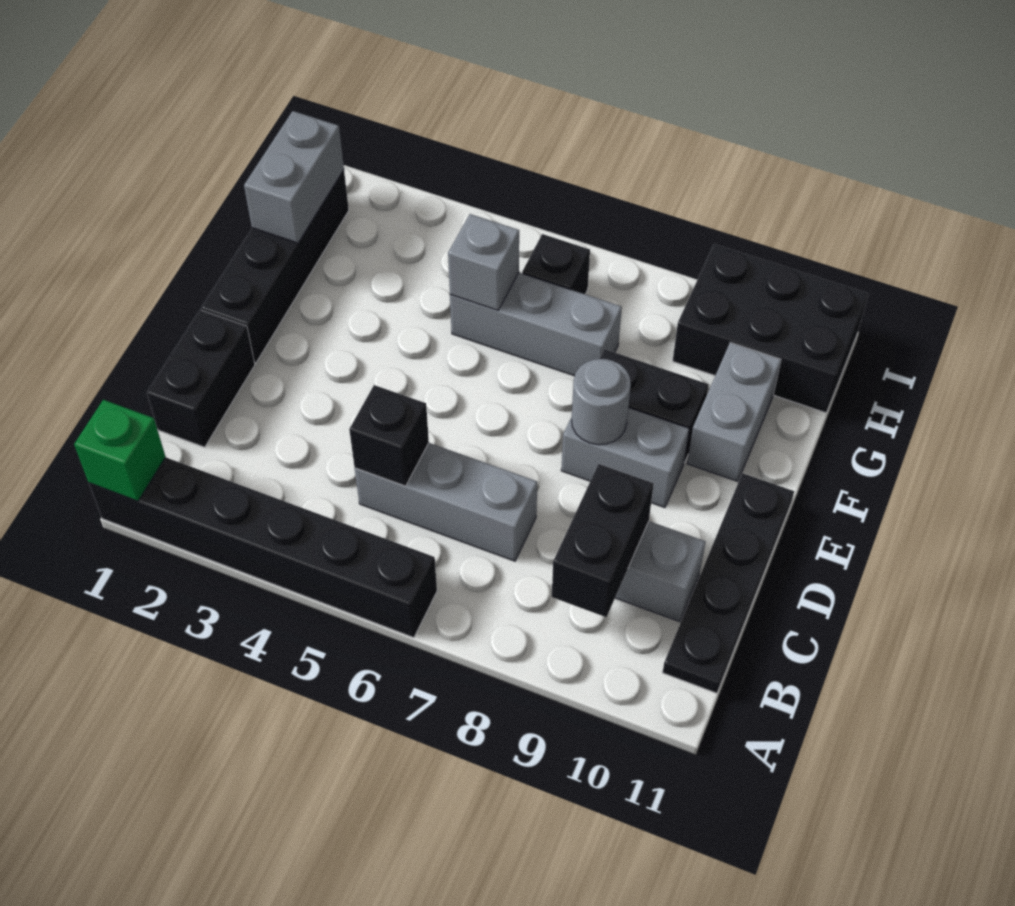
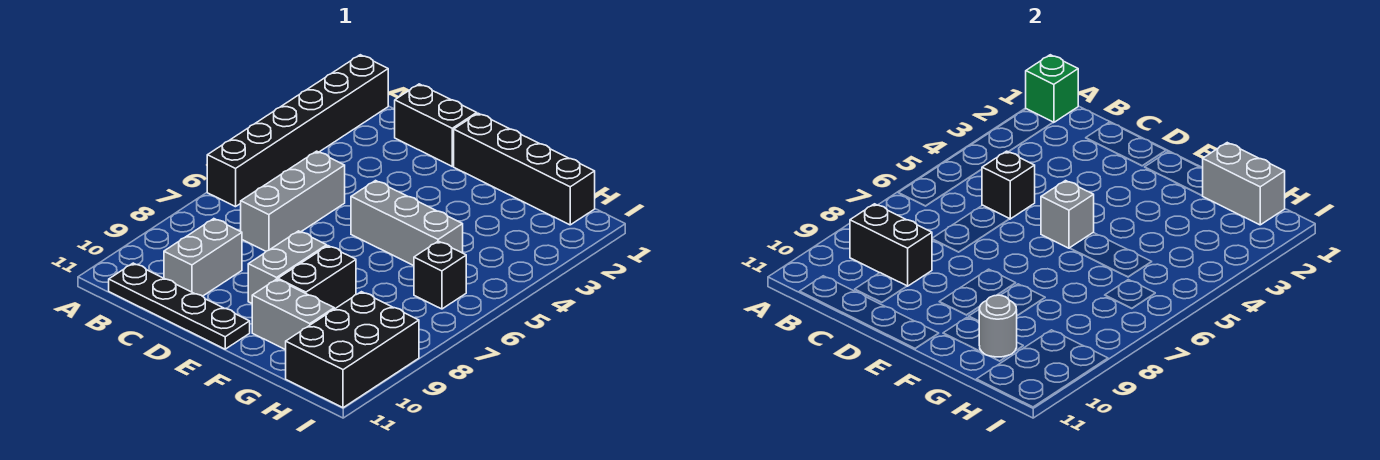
grey round brick E8 level 2 -> grey round brick G10 level 2
grey brick G5:G7 level 1 -> grey brick E5:G5 level 1
grey brick G5 level 2 -> grey brick E5 level 2

